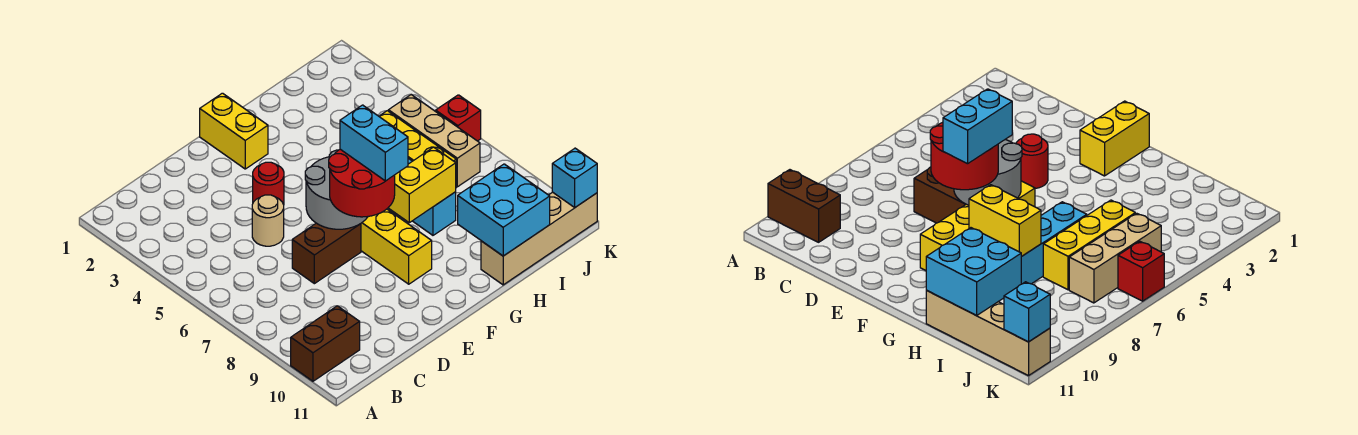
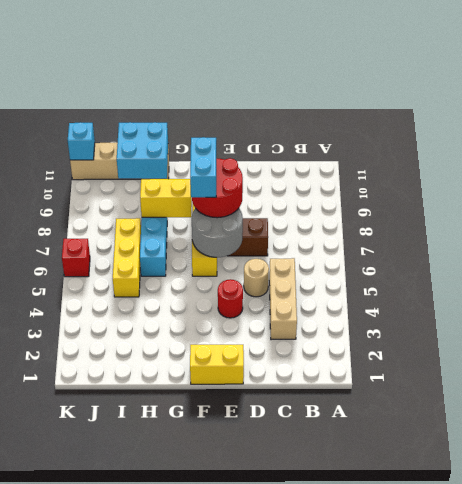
brown brick A10:B10 level 1 -> none
yellow brick F1:F2 level 1 -> yellow brick E1:F1 level 1
tan brick J5:J7 level 1 -> tan brick C3:C5 level 1

